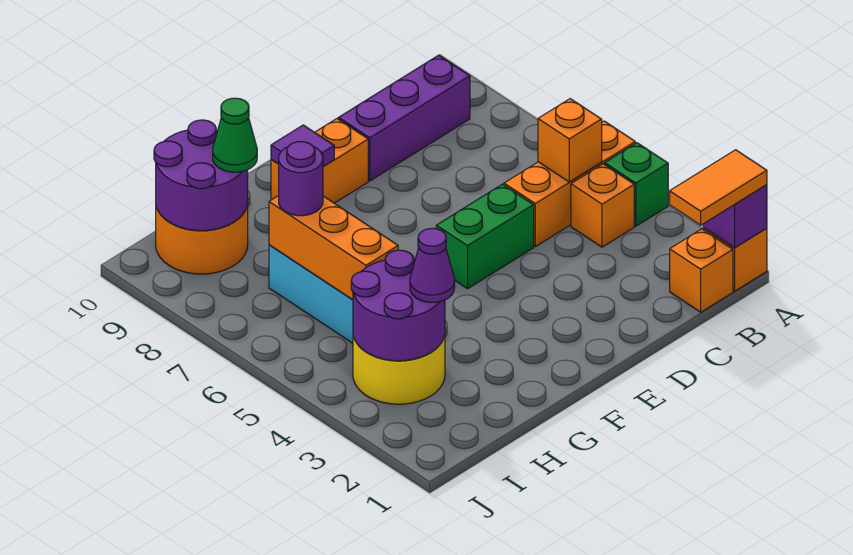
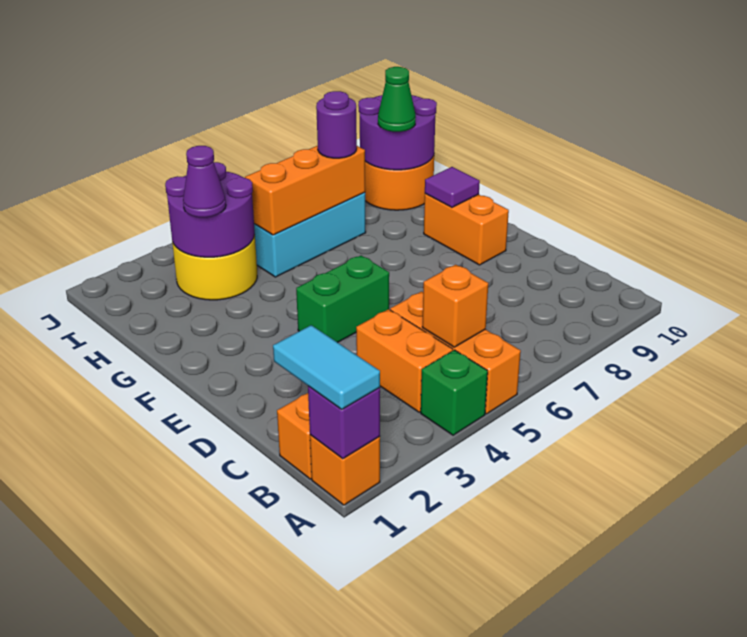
orange tile A1:B1 level 3 -> cyan tile A1:B1 level 3
orange brick B4 level 1 -> orange brick B4:C4 level 1
purple brick B9:D9 level 1 -> none
green brick D5:E5 level 1 -> green brick E4:E5 level 1

